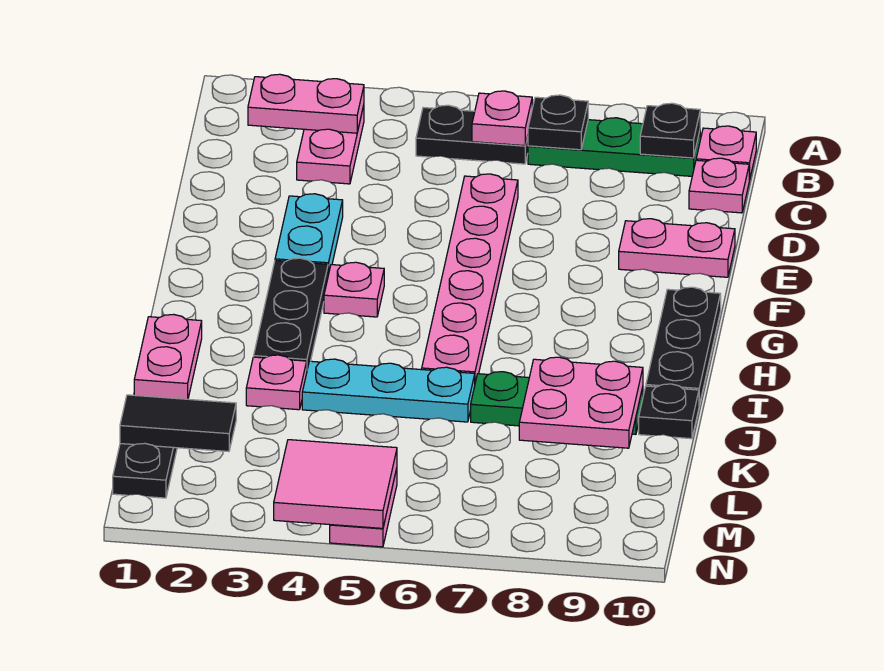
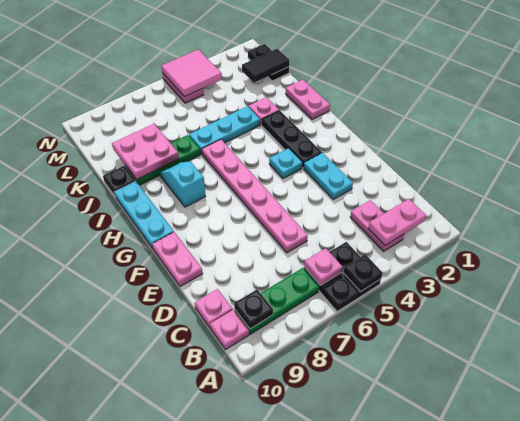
black plate B5:B6 level 1 -> black plate A5:B6 level 1
black plate B7 level 2 -> black plate A5 level 2
pink plate E9:E10 level 1 -> pink plate E10:F10 level 1
pink plate G4 level 1 -> cyan plate G4 level 1
black plate G10:I10 level 1 -> cyan plate G10:I10 level 1
none -> cyan slope H8:I8 level 1 top H

